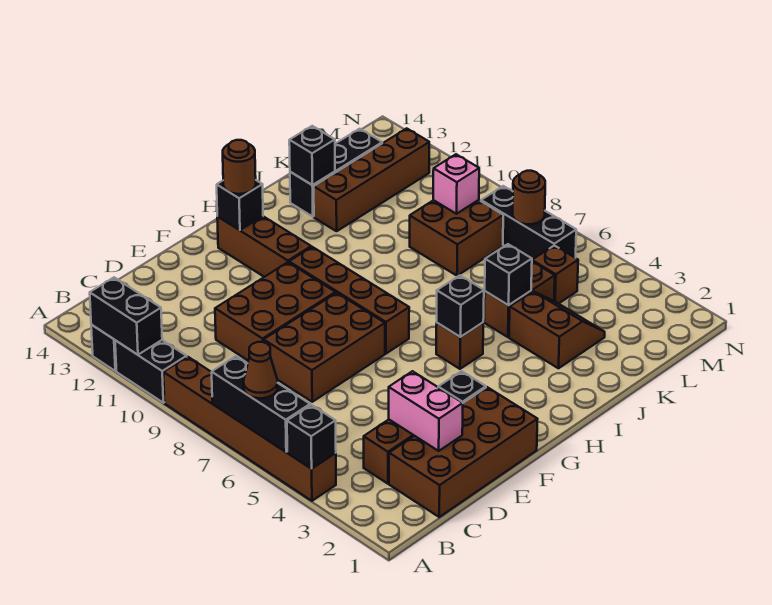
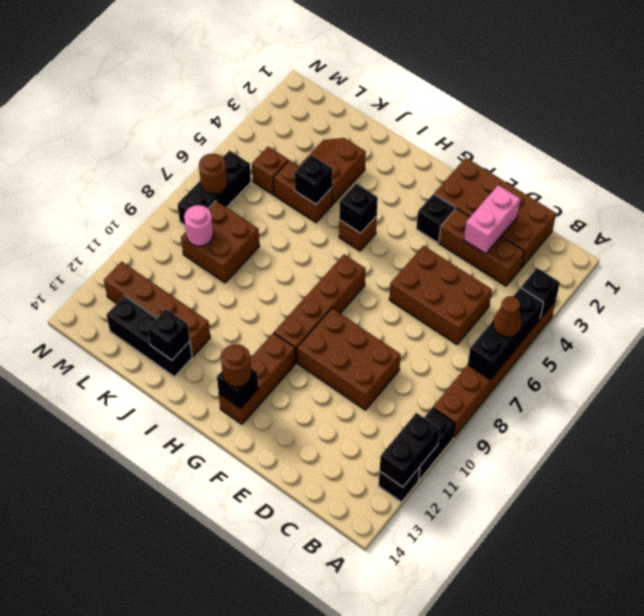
brown brick D7:F8 level 1 -> brown brick C5:E6 level 1
pink brick L9 level 2 -> pink round brick L9 level 2

